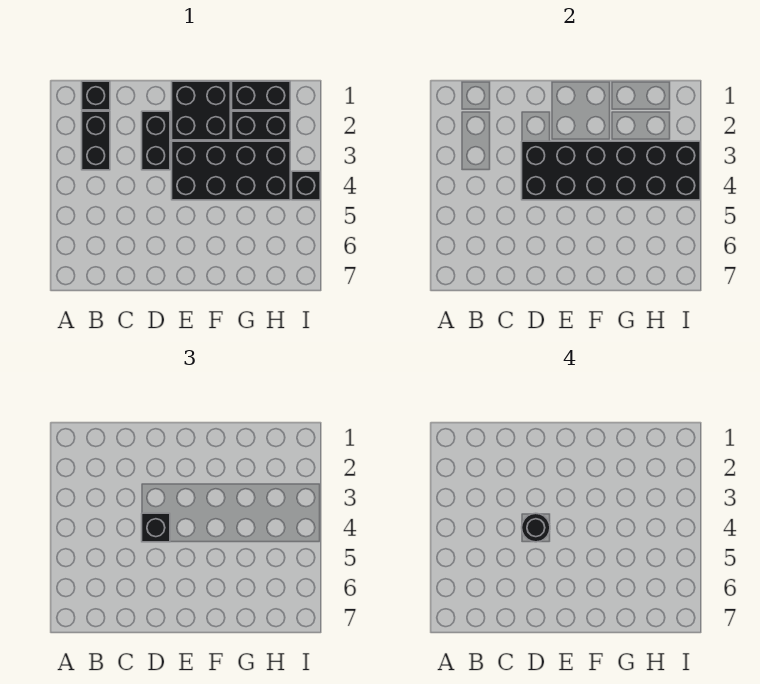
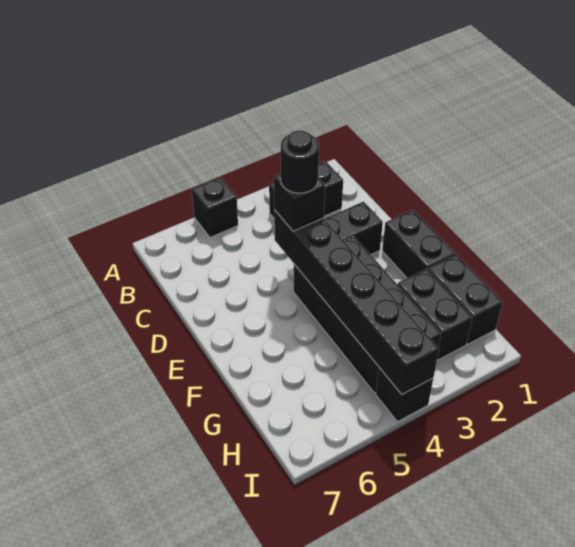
black brick B1 level 1 -> black brick A5 level 1
black brick D3:I4 level 2 -> black brick D4:I4 level 2
black brick E1:F2 level 1 -> black brick E1:F1 level 1

